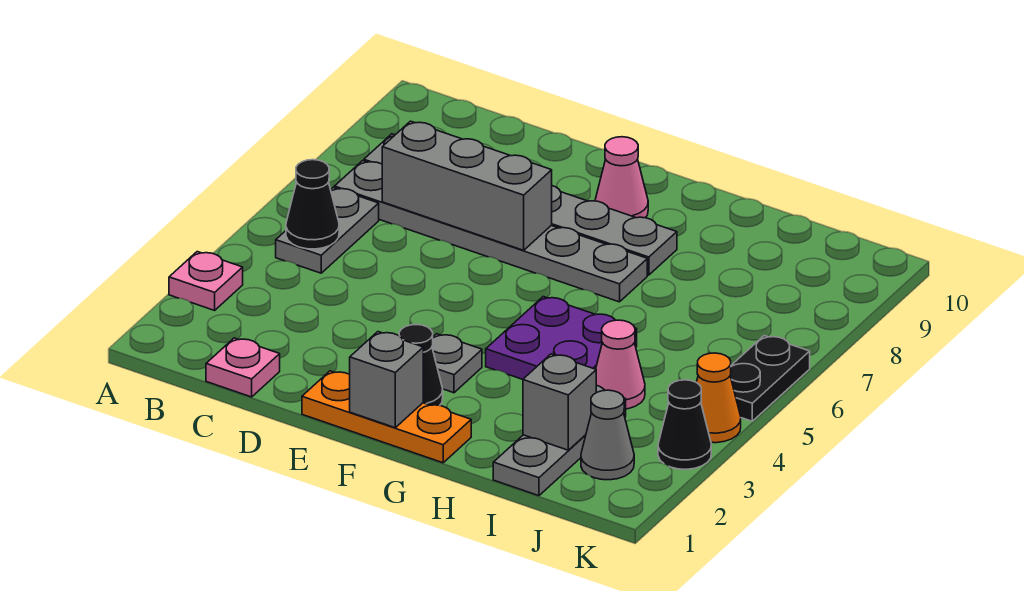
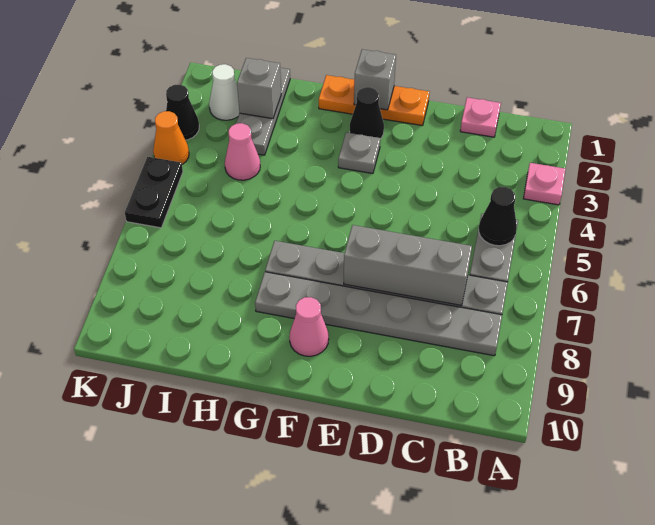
purple plate G4:H5 level 1 -> none
grey cone J2 level 1 -> white cone J2 level 1

